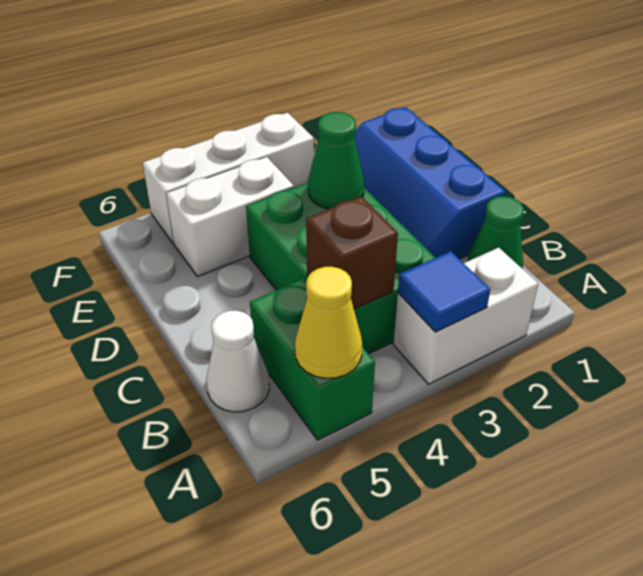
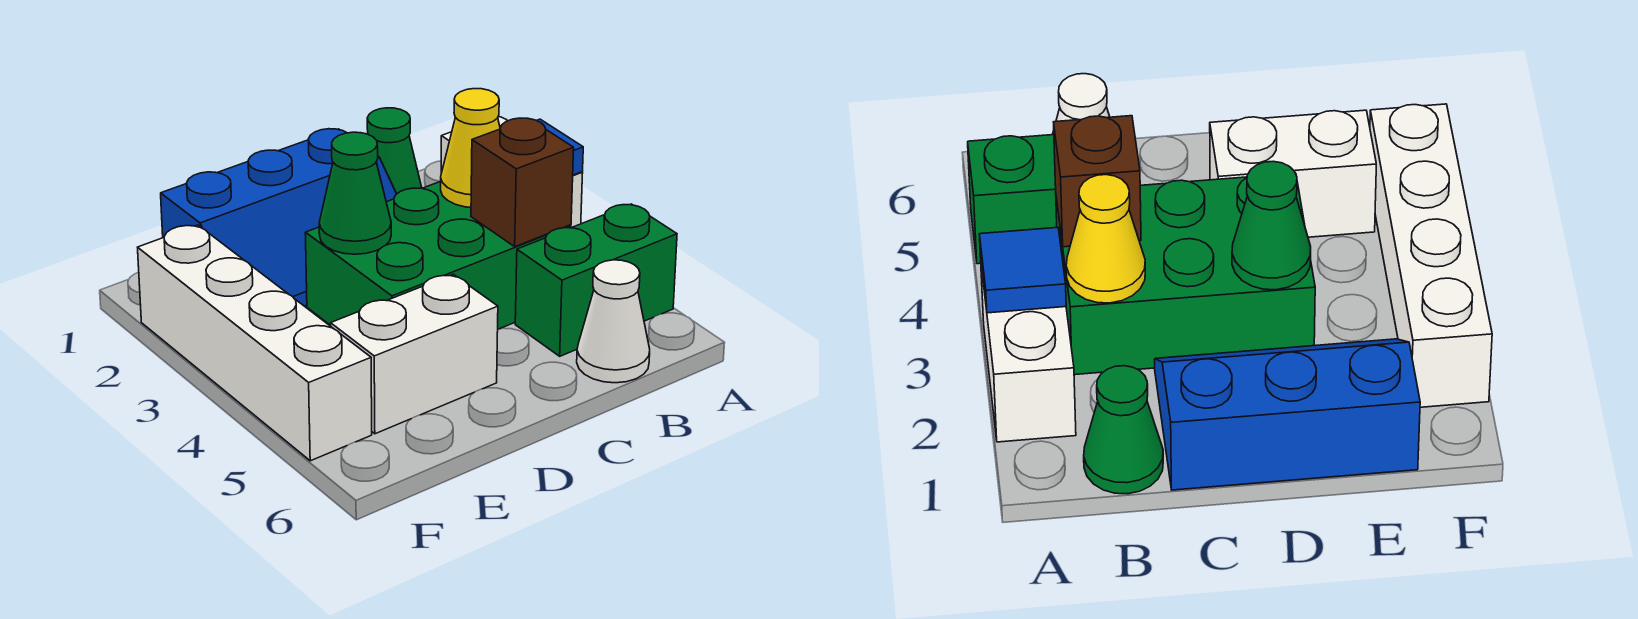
yellow cone A5 level 2 -> yellow cone B3 level 2
white brick E4:E5 level 1 -> white brick D5:E5 level 1
white brick F3:F5 level 1 -> white brick F2:F5 level 1

